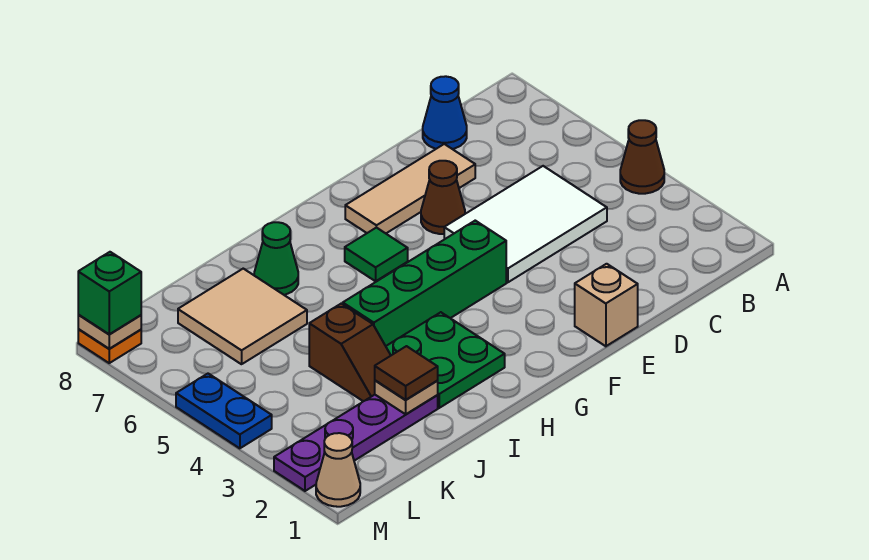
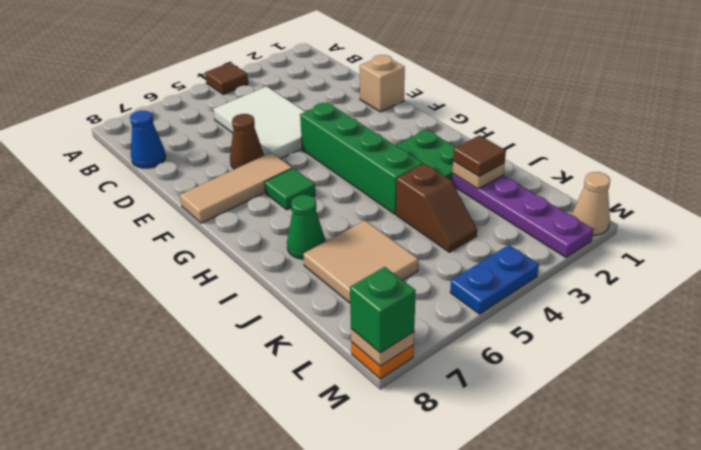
brown cone A4 level 1 -> brown tile A4 level 1
tan tile D7:F7 level 1 -> tan tile F6:F8 level 1
brown slope J3:J4 level 1 top 4 -> brown slope J4:K4 level 1 top J

